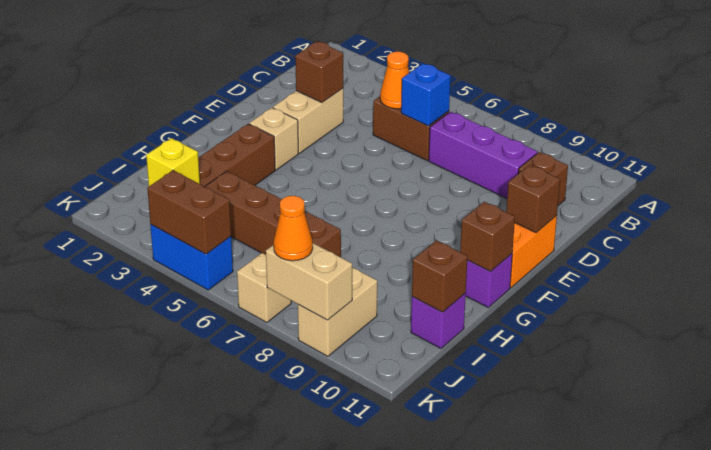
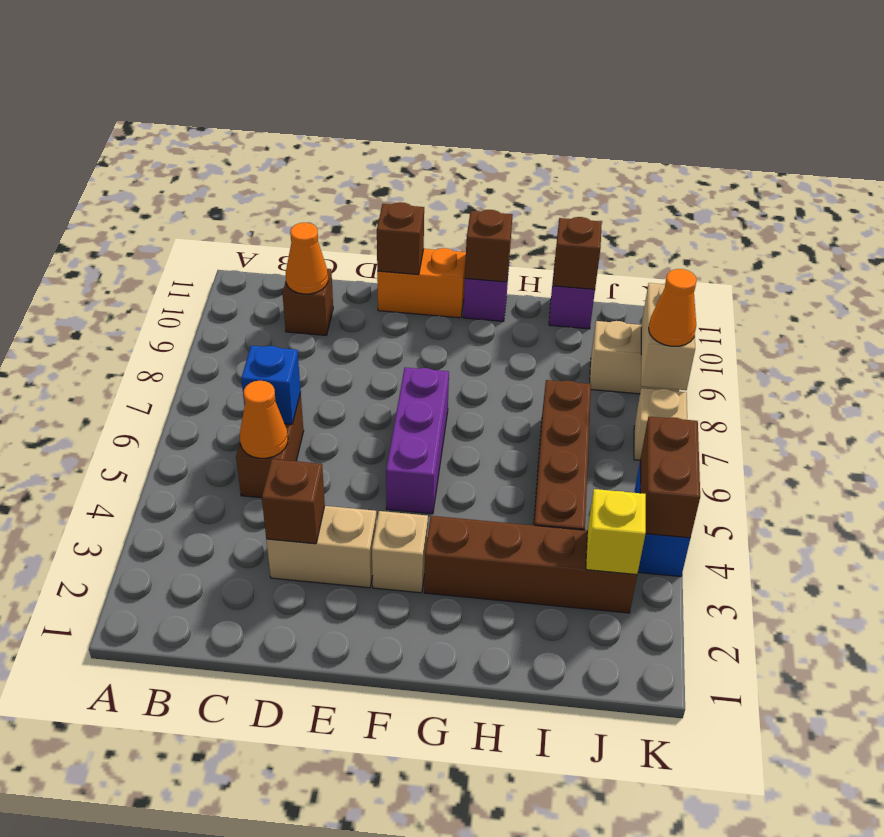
purple brick C7:C9 level 1 -> purple brick F5:F7 level 1
none -> orange cone C10 level 2

